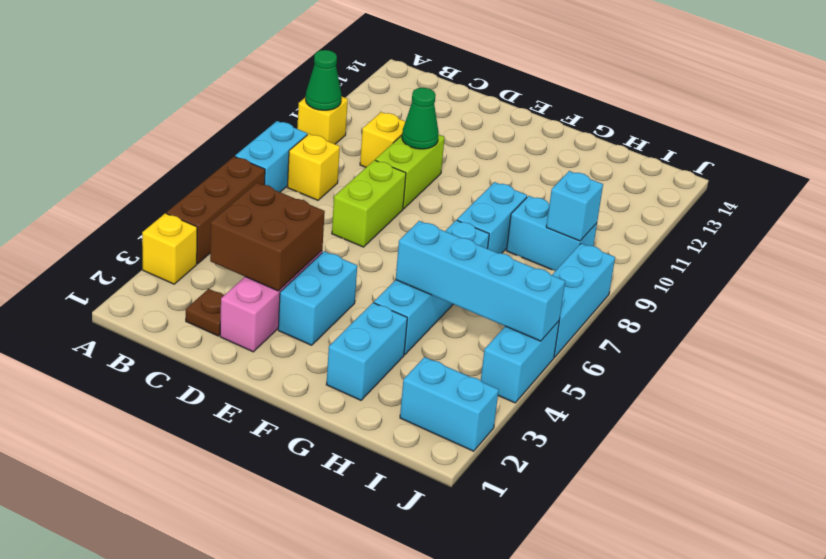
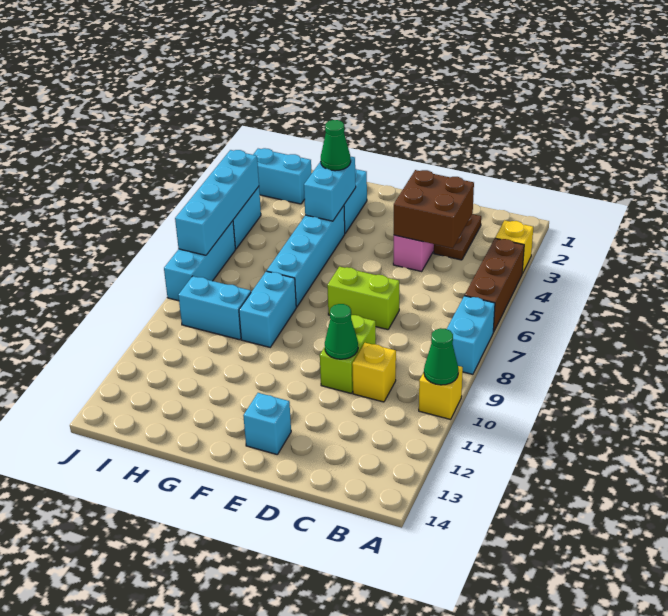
yellow brick B8 level 1 -> none
brown plate C2 level 1 -> brown plate C2:C3 level 1
lime brick D7:D8 level 1 -> lime brick D7:E7 level 1
cyan brick E3:E4 level 1 -> cyan brick G3:G4 level 2
none -> green cone G3 level 3
cyan brick G5:J5 level 2 -> cyan brick J4:J7 level 2
cyan brick I9 level 2 -> cyan brick E13 level 1

